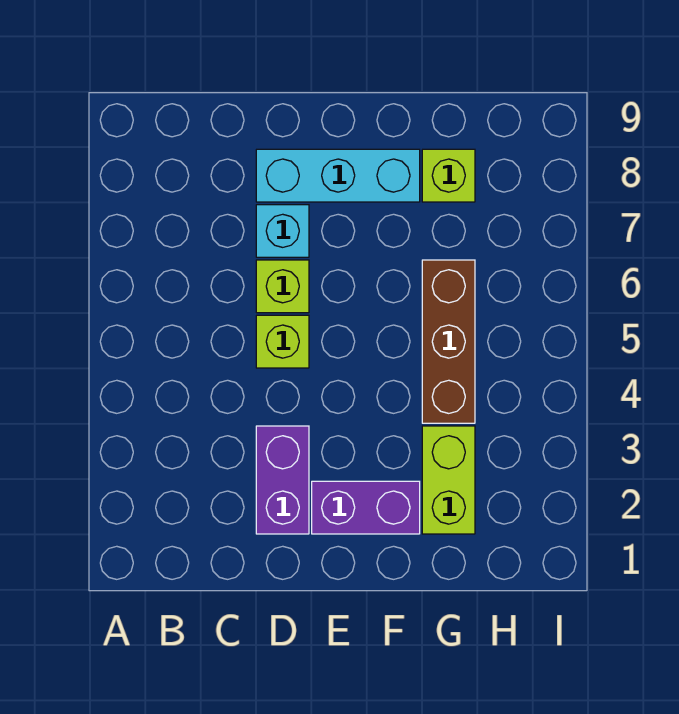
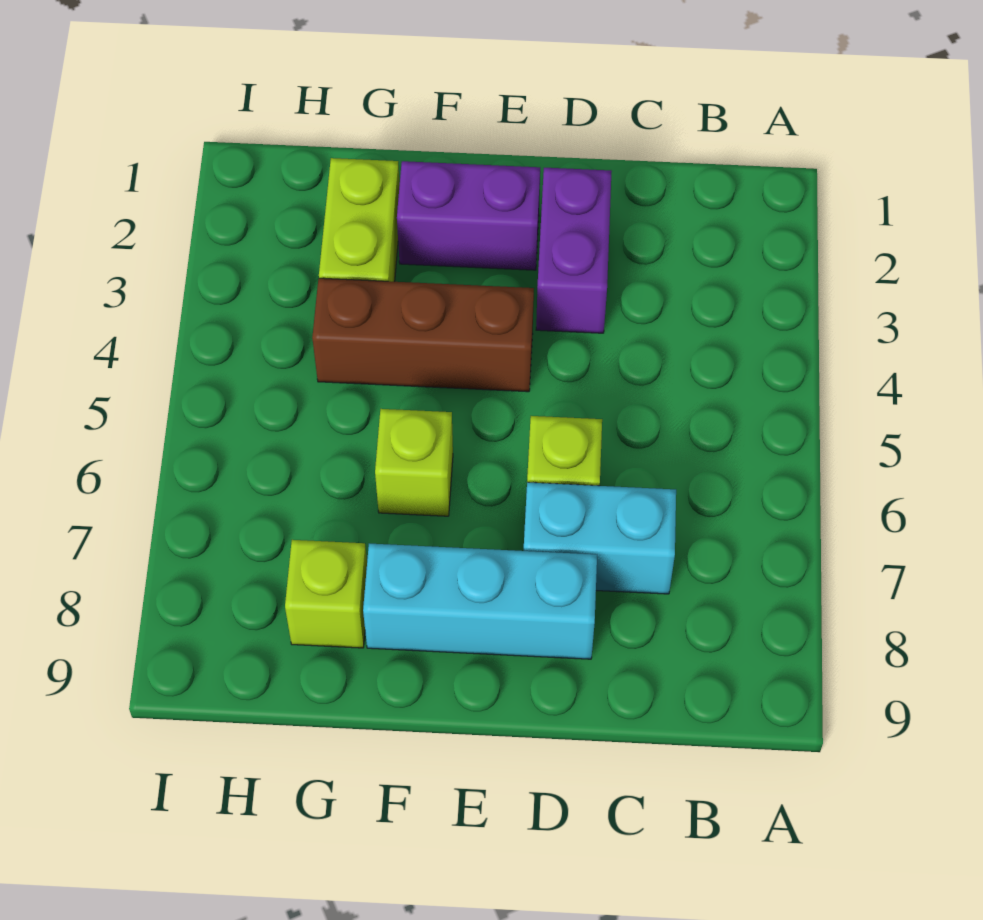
lime brick D5 level 1 -> lime brick F6 level 1
cyan brick D7 level 1 -> cyan brick C7:D7 level 1
brown brick G4:G6 level 1 -> brown brick E4:G4 level 1

